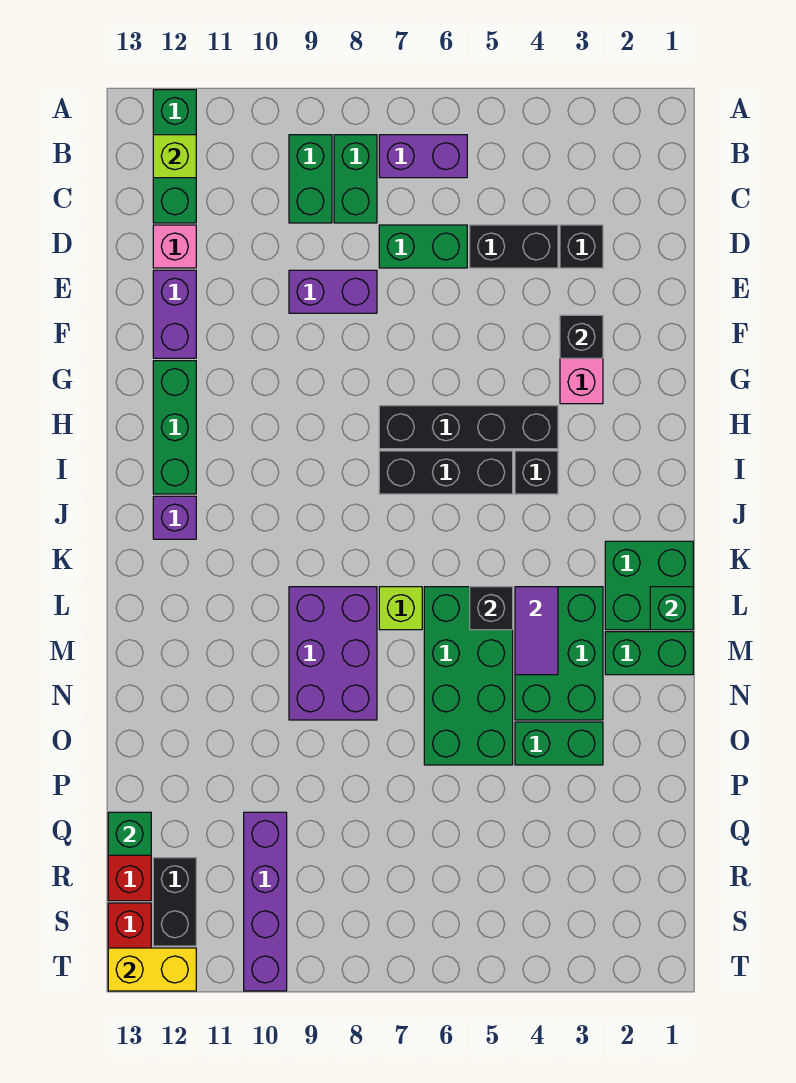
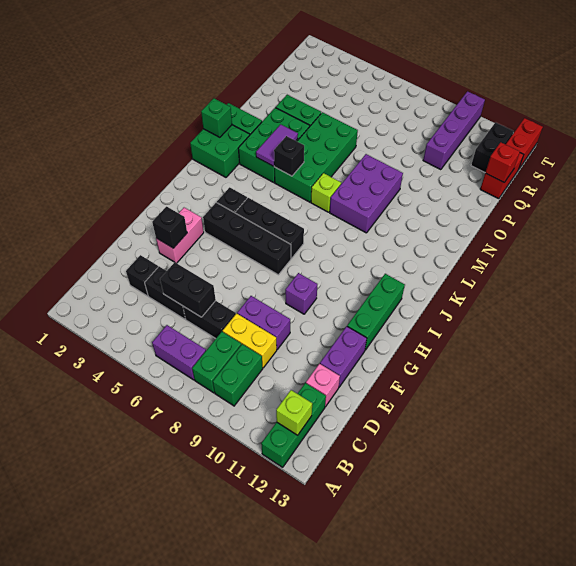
none -> black brick D5:D6 level 2
green brick D6:D7 level 1 -> black brick D6:D7 level 1
purple brick J12 level 1 -> purple brick G9 level 1
green brick Q13 level 2 -> red brick Q13 level 2
yellow brick T12:T13 level 2 -> yellow brick D8:D9 level 1

